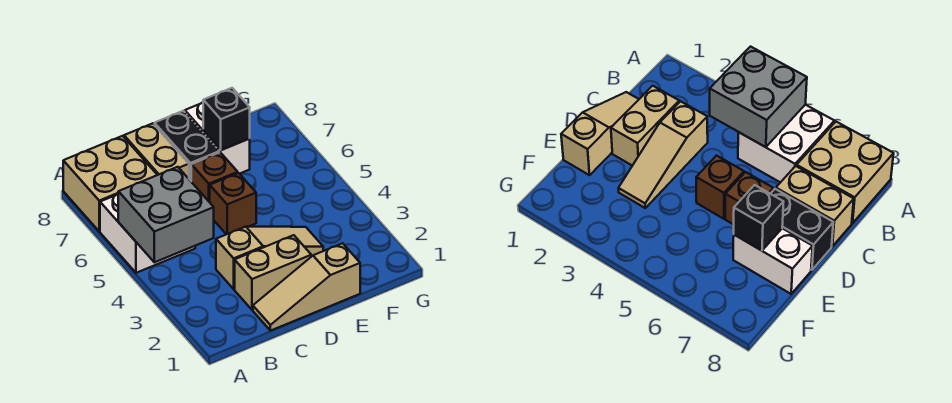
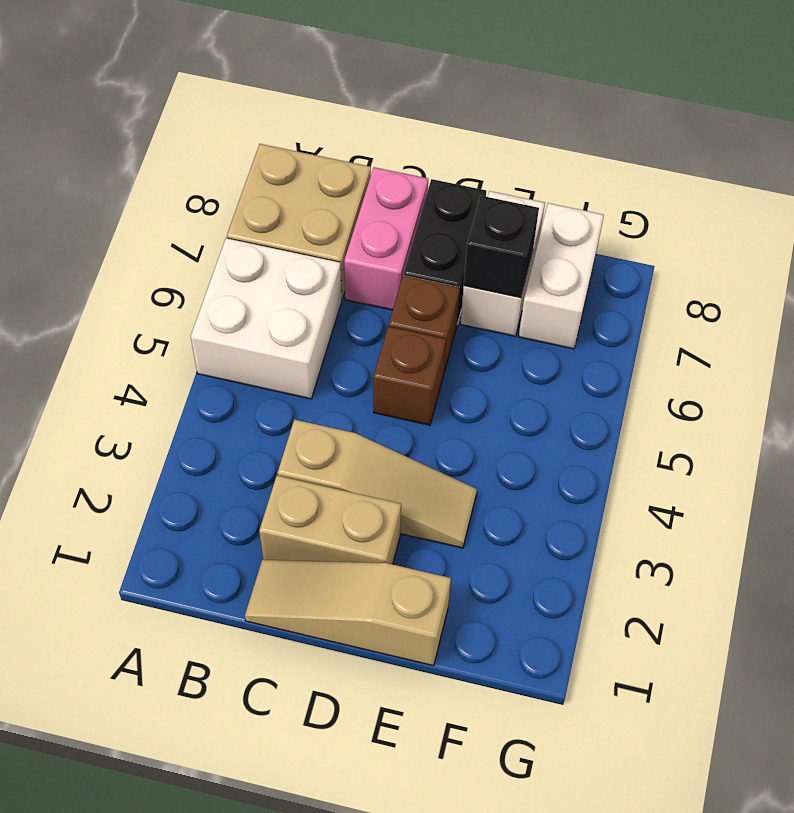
grey brick A4:B5 level 2 -> none
tan brick C7:C8 level 1 -> pink brick C7:C8 level 1
none -> white brick F7:F8 level 1

